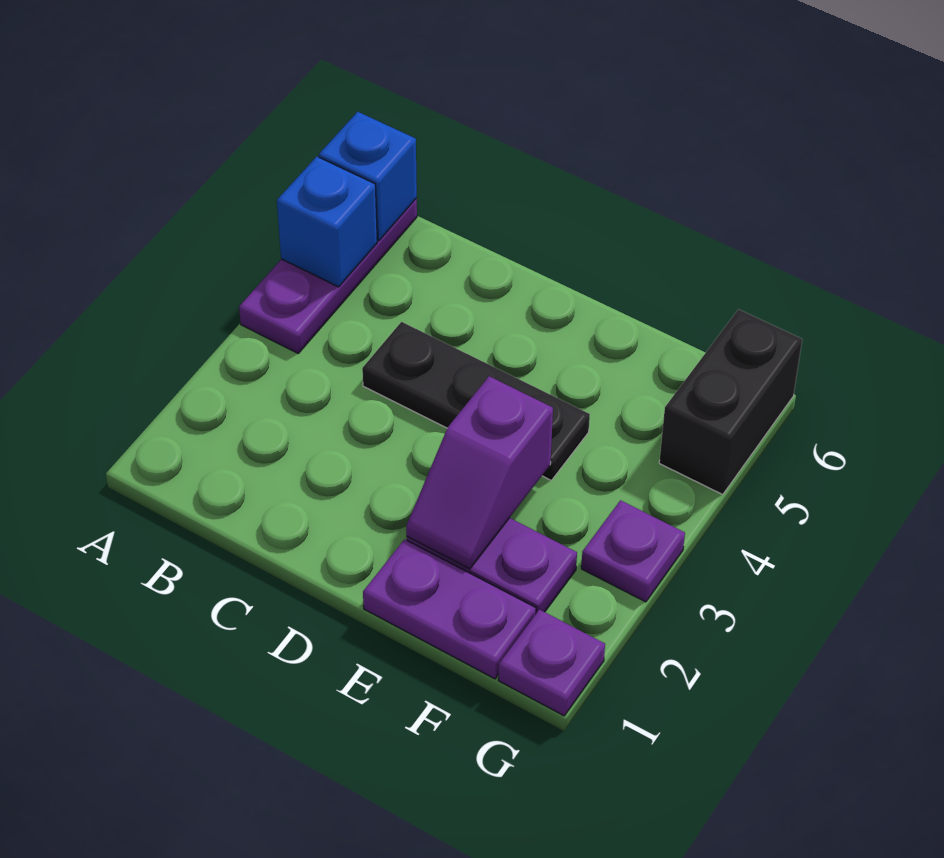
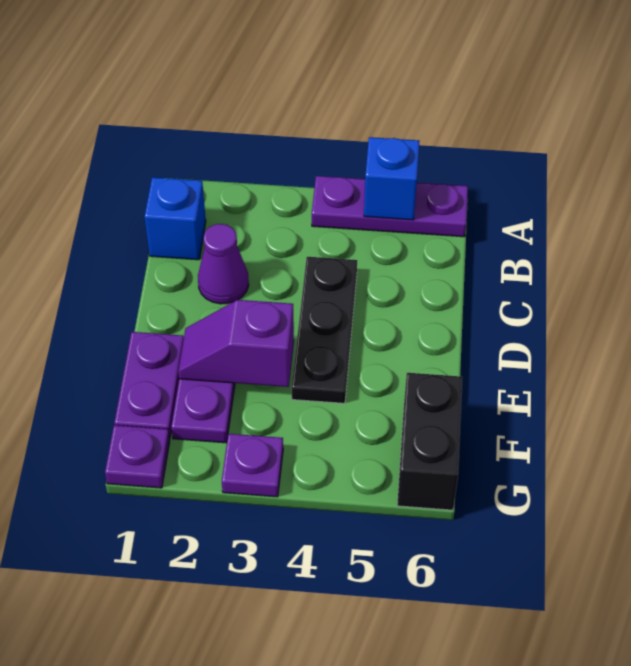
blue brick A6 level 2 -> blue brick B1 level 1
none -> purple cone C2 level 1
black brick G5:G6 level 1 -> black brick F6:G6 level 1

